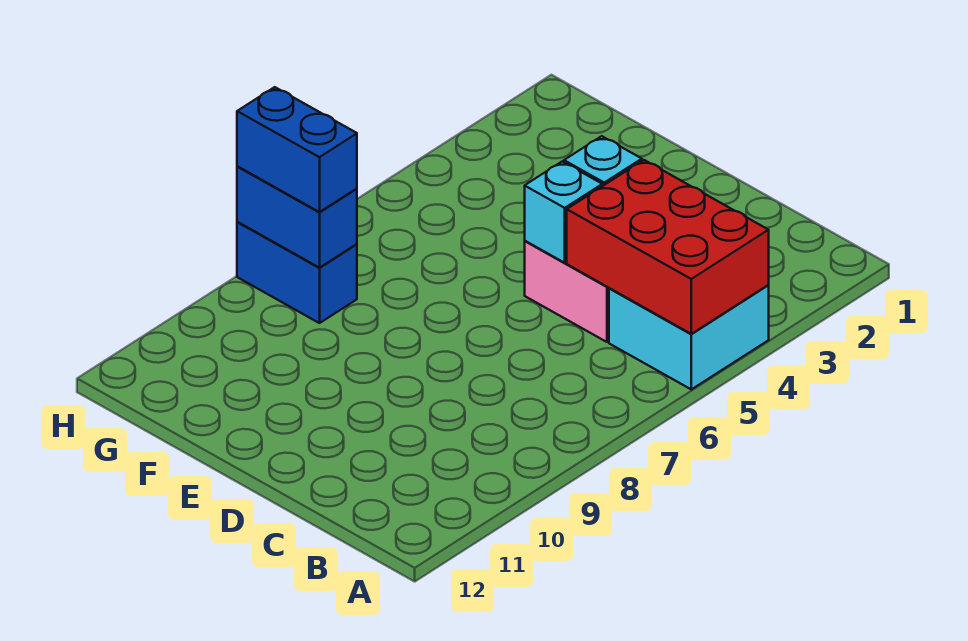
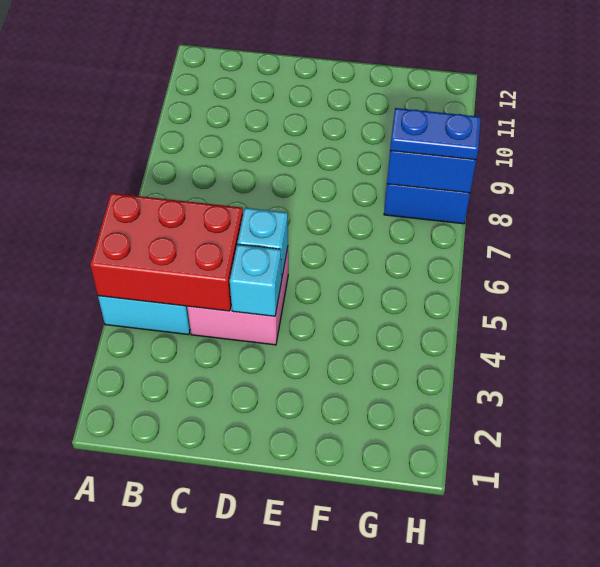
blue brick G8:H8 level 3 -> blue plate G8:H8 level 3

